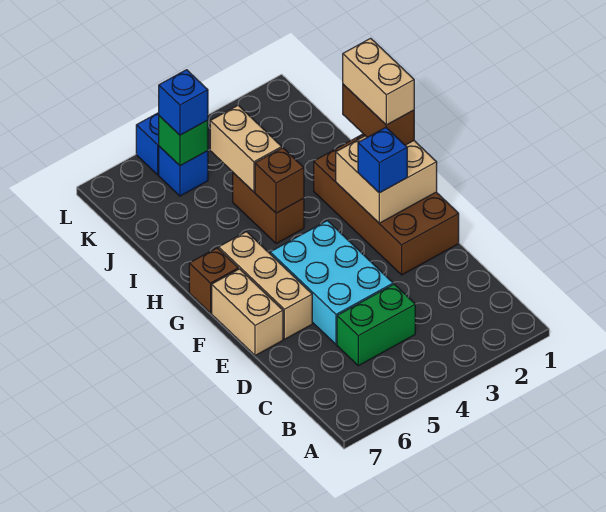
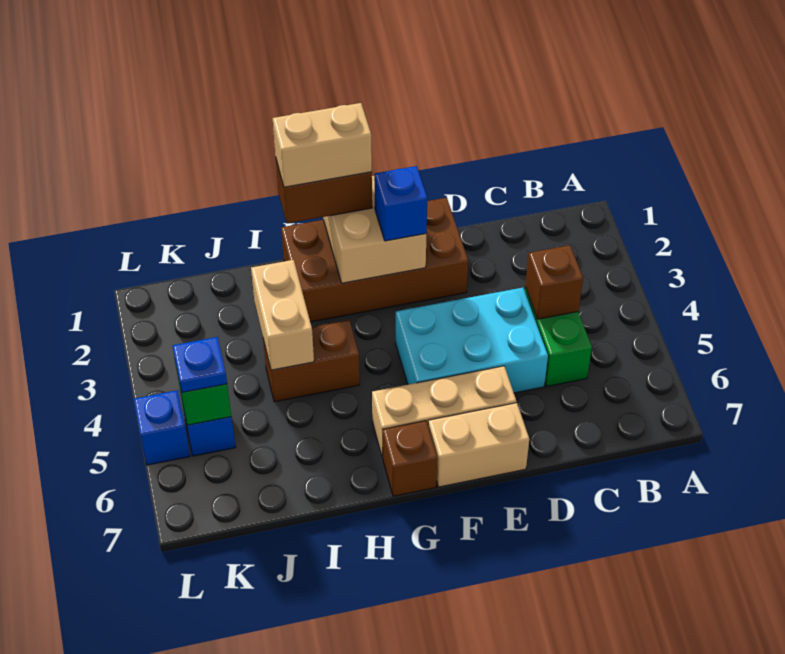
brown brick H4 level 2 -> brown brick C4 level 2
tan brick I4:J4 level 2 -> tan brick I3:I4 level 2
blue brick K5 level 3 -> blue plate K5 level 3

